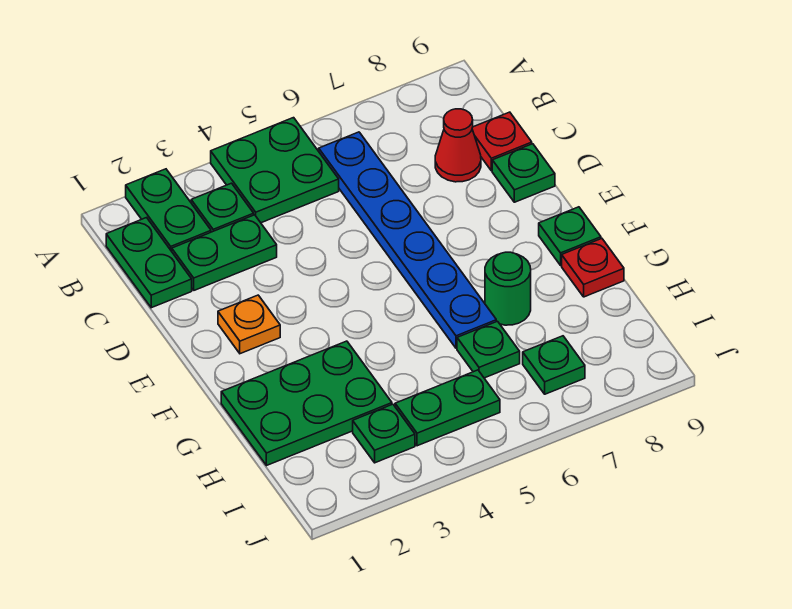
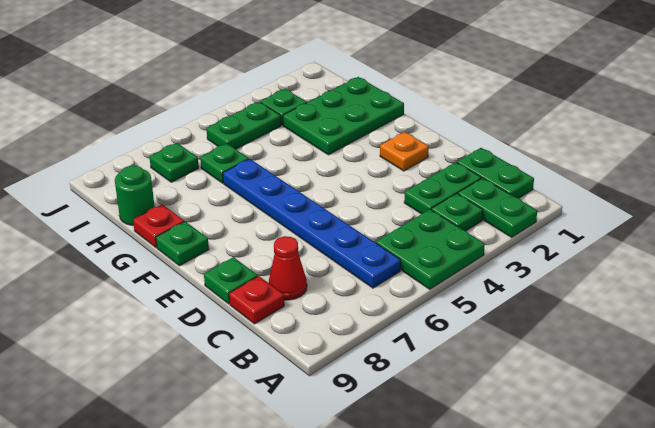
green round brick G7 level 1 -> green round brick H9 level 1

